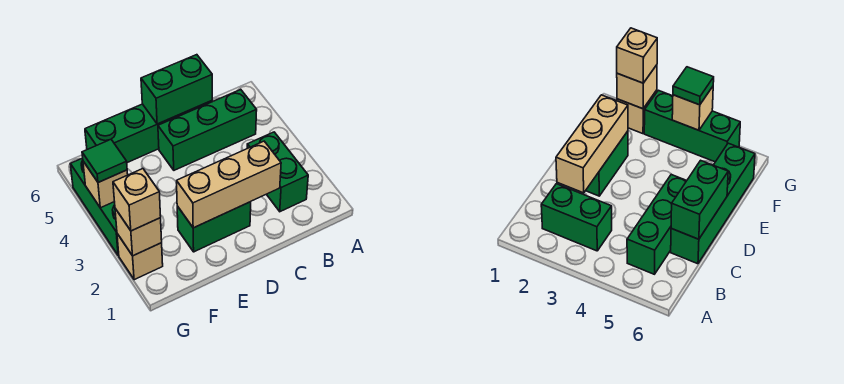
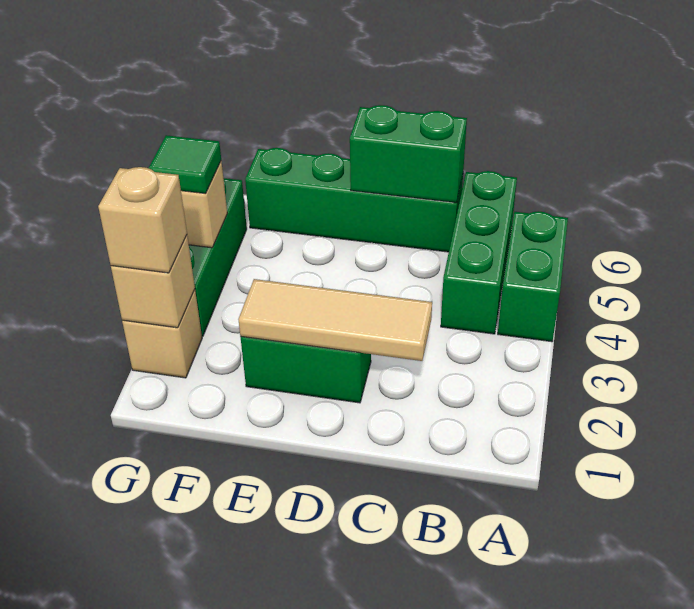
green brick B2:B3 level 1 -> green brick A4:A5 level 1
green brick B5:D5 level 1 -> green brick B4:B6 level 1
tan brick C2:E2 level 2 -> tan tile C2:E2 level 2

